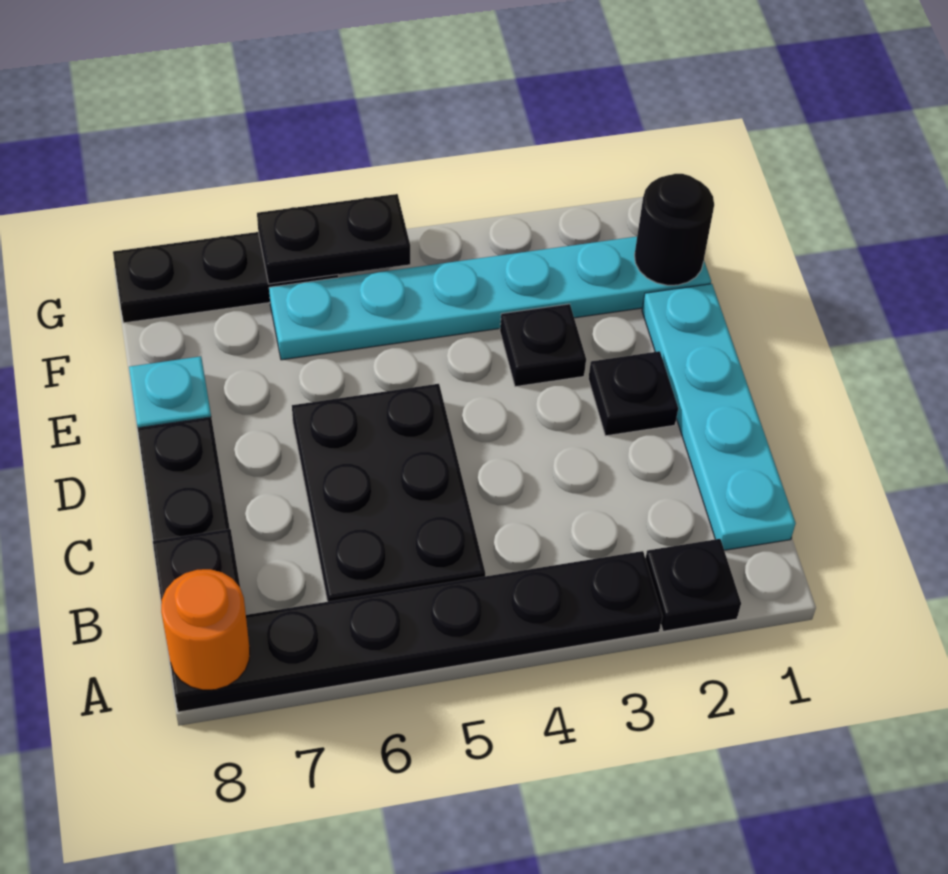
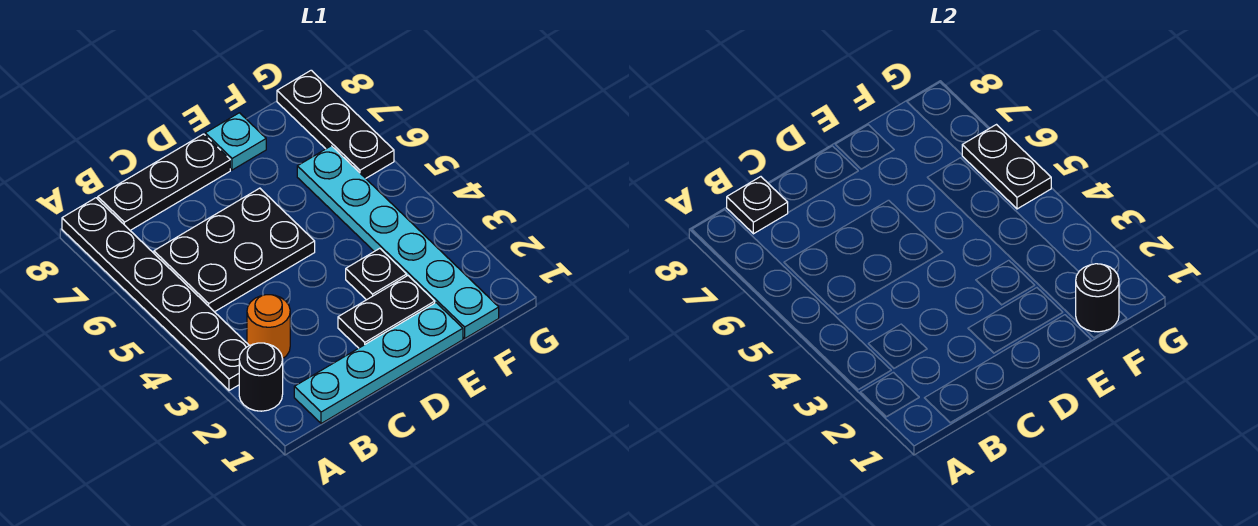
black plate A2 level 1 -> black round brick A2 level 1
orange round brick A8 level 2 -> orange round brick B3 level 1
black plate D2 level 1 -> black plate D2:E2 level 1

